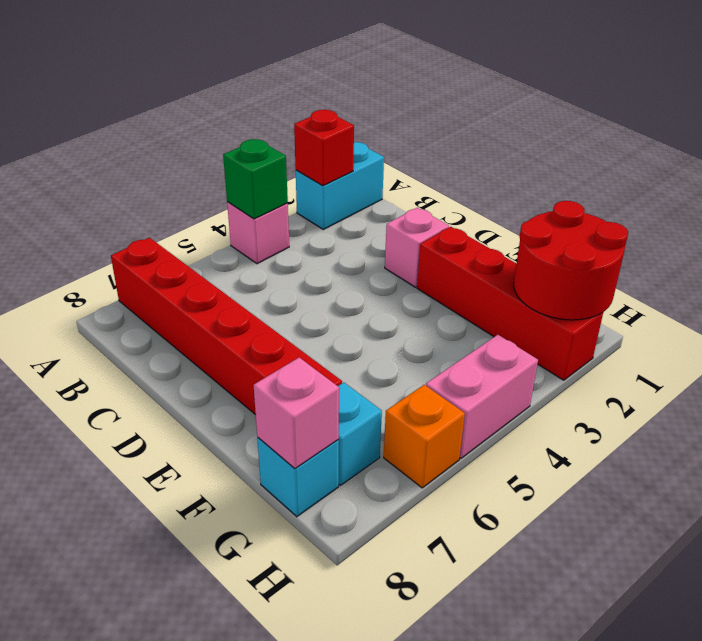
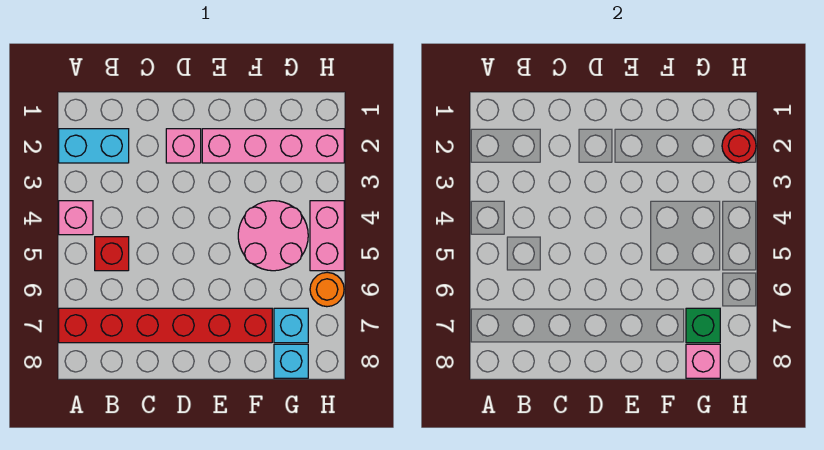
cyan brick A1:A2 level 1 -> cyan brick A2:B2 level 1
red brick A2 level 2 -> red brick B5 level 1
green brick A4 level 2 -> green brick G7 level 2
red brick E2:H2 level 1 -> pink brick E2:H2 level 1
none -> pink round brick F4:G5 level 1
red round brick G1:H2 level 2 -> red round brick H2 level 2
orange brick H6 level 1 -> orange round brick H6 level 1

